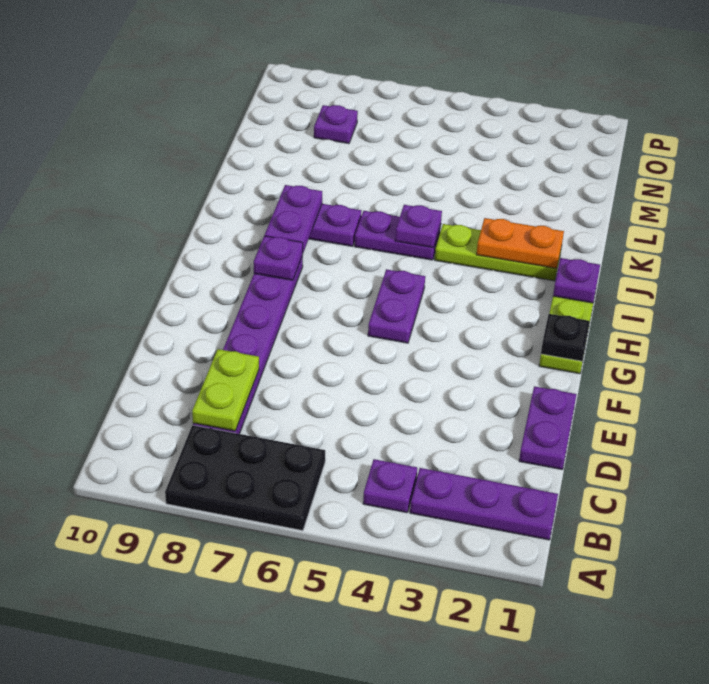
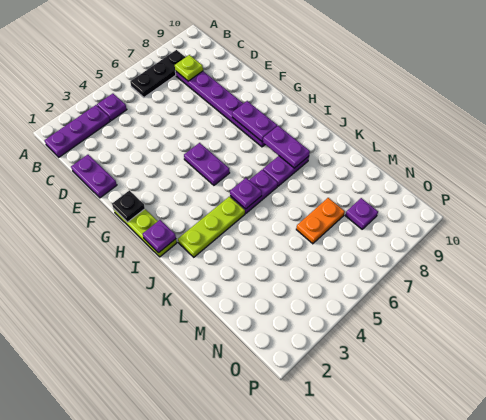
black plate A6:B8 level 1 -> black plate B6:B8 level 1
lime plate C8:D8 level 2 -> lime plate C8 level 2
purple plate H8 level 2 -> purple plate G8:H8 level 2
orange plate J2:J3 level 2 -> orange plate M6:M7 level 1

